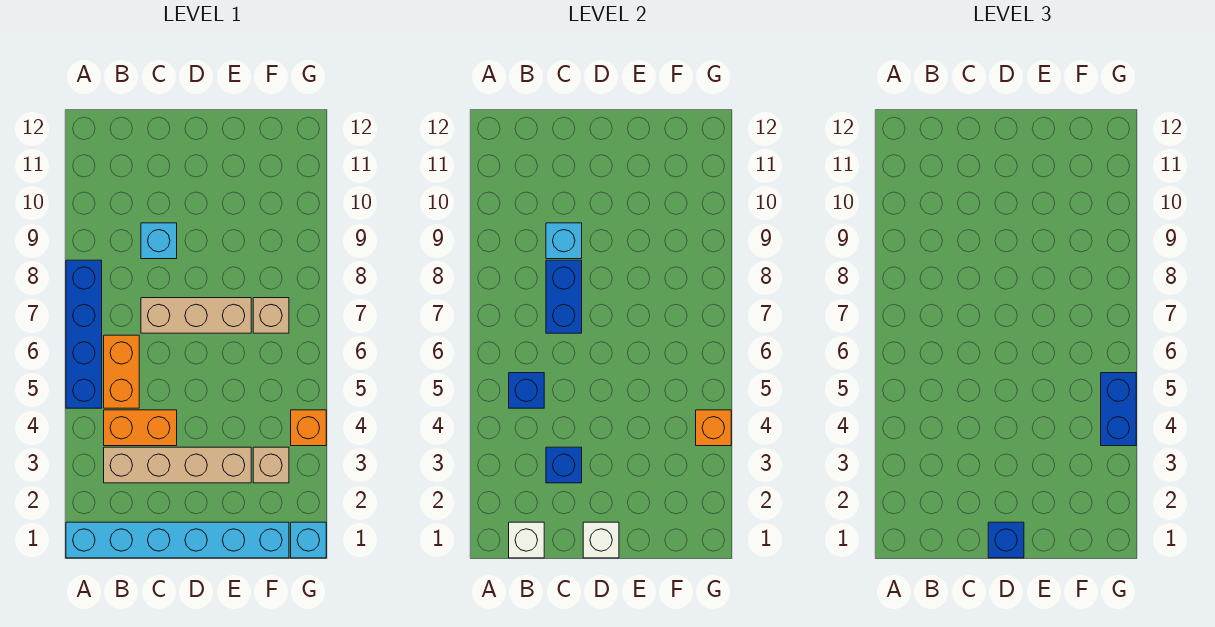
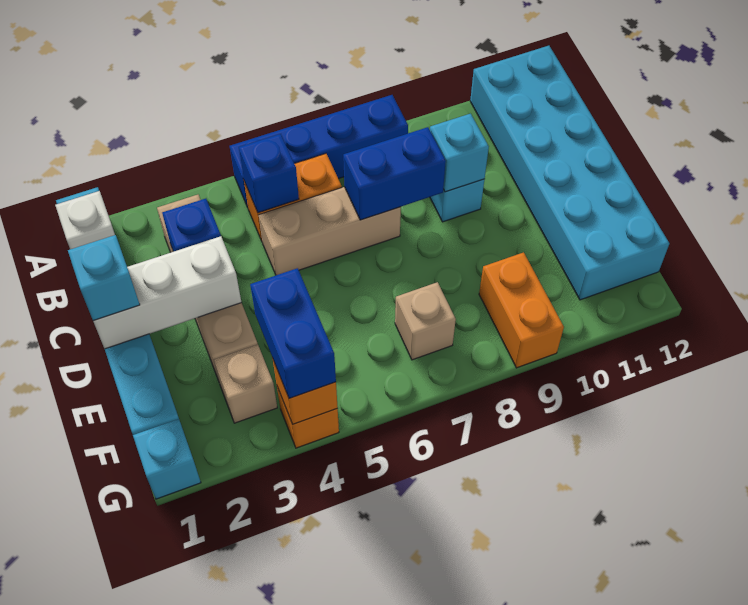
none -> cyan brick A11:F12 level 1
orange brick B4:C4 level 1 -> orange brick F9:G9 level 1
tan brick C7:E7 level 1 -> tan brick C5:C7 level 1
white brick D1 level 2 -> white brick D1:D3 level 2
blue brick D1 level 3 -> cyan brick D1 level 3
blue brick G4:G5 level 3 -> blue brick F4:G4 level 3

